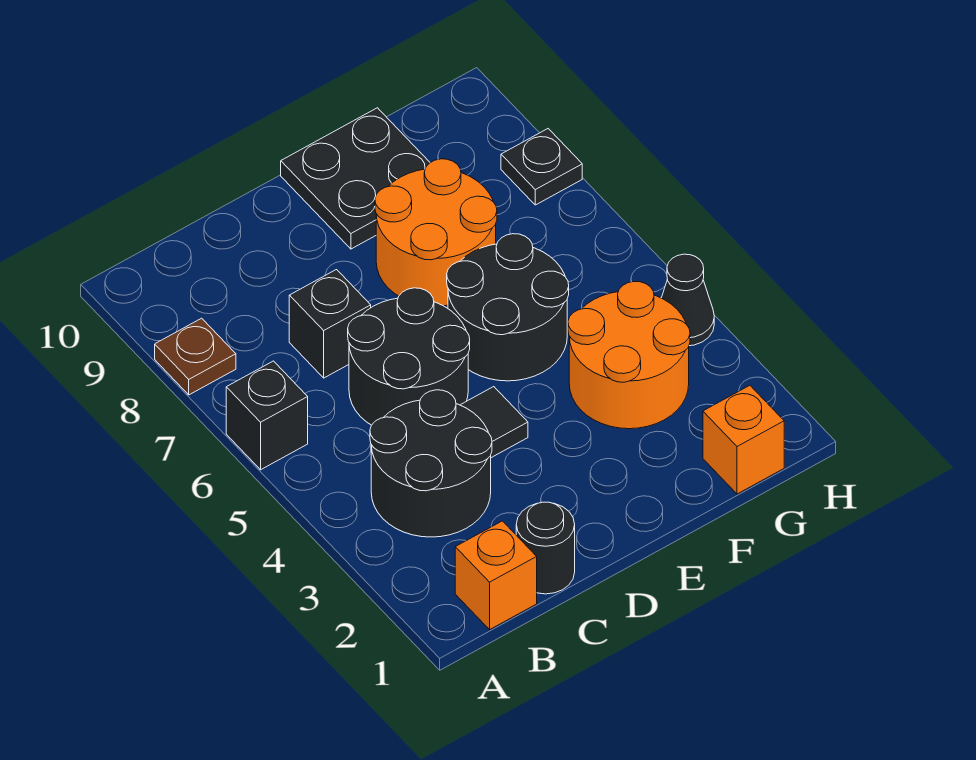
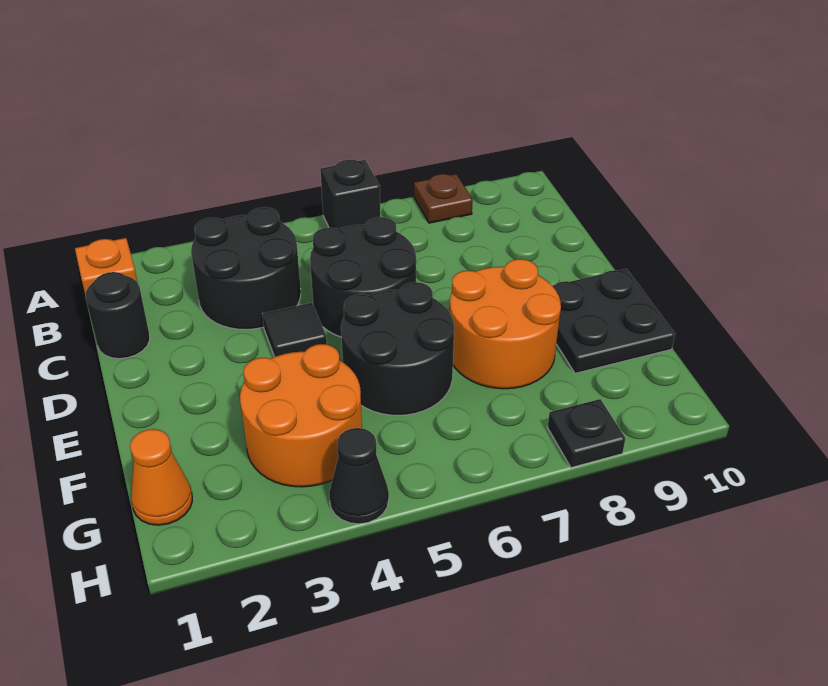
black brick C7 level 1 -> none
orange brick G1 level 1 -> orange cone G1 level 1

